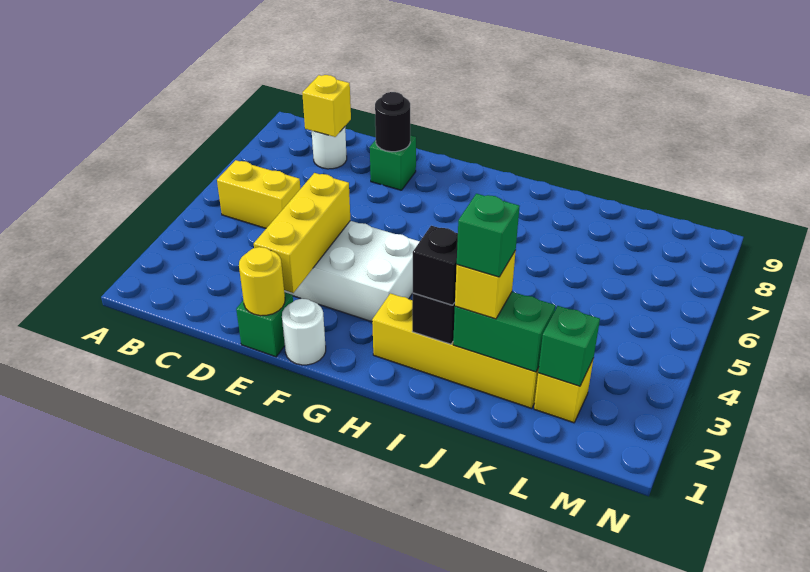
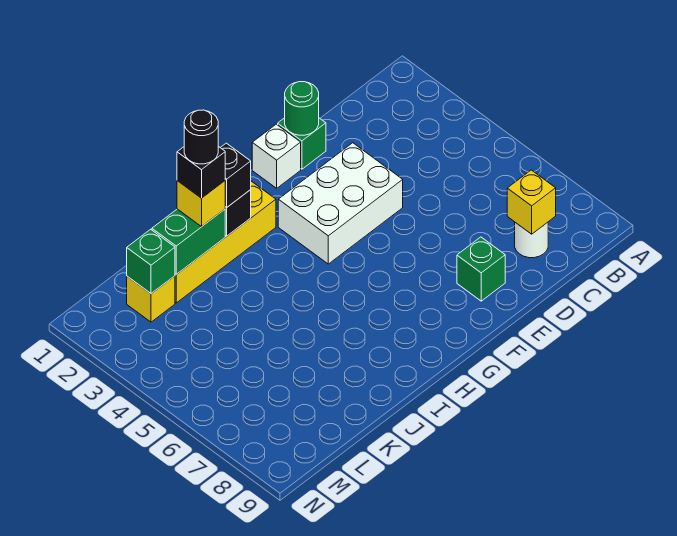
yellow brick B5:C5 level 1 -> none
yellow round brick E1 level 2 -> green round brick E1 level 2
yellow brick E2:E4 level 2 -> none
black round brick E8 level 2 -> black round brick J2 level 5
white round brick F1 level 1 -> white brick F1 level 1
green brick J2 level 4 -> black brick J2 level 4

